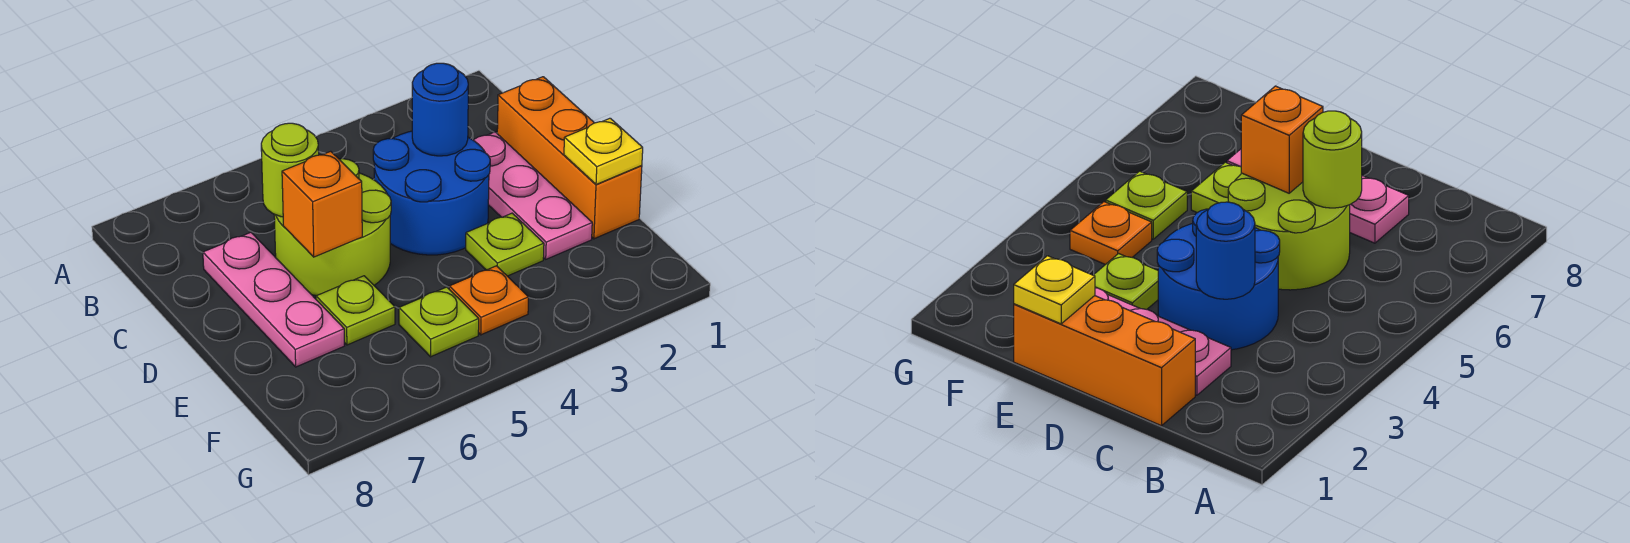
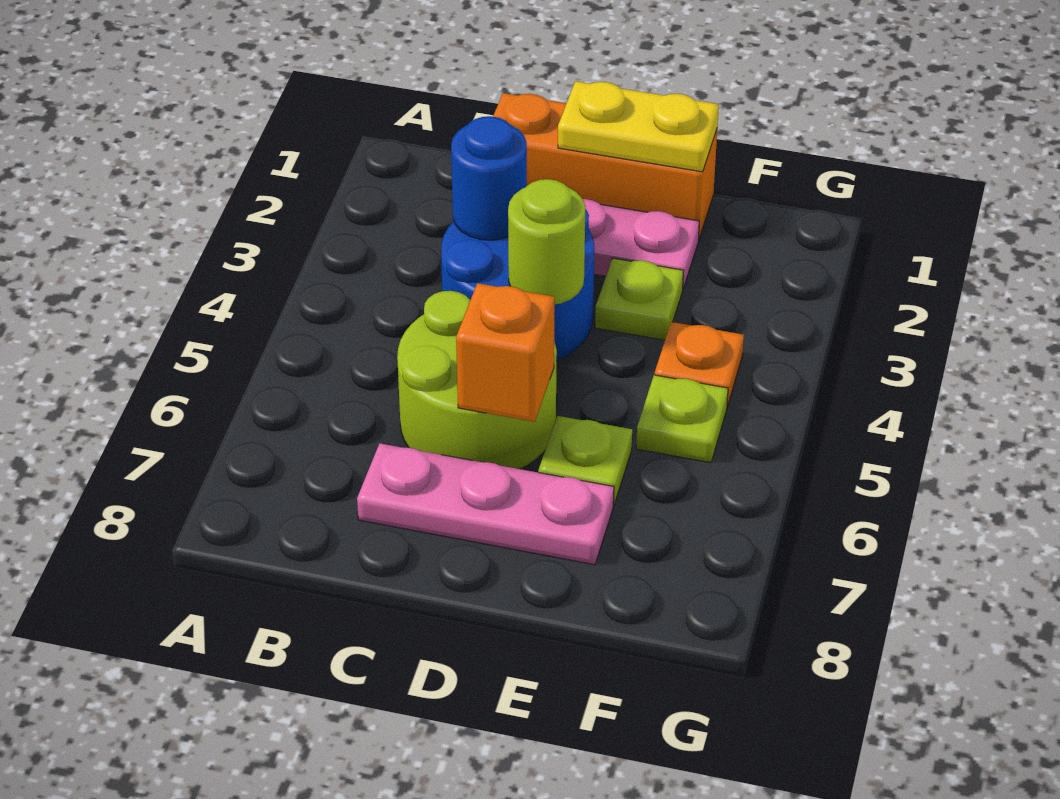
lime round brick C6 level 2 -> lime round brick D4 level 2
yellow plate E1 level 2 -> yellow plate D1:E1 level 2

